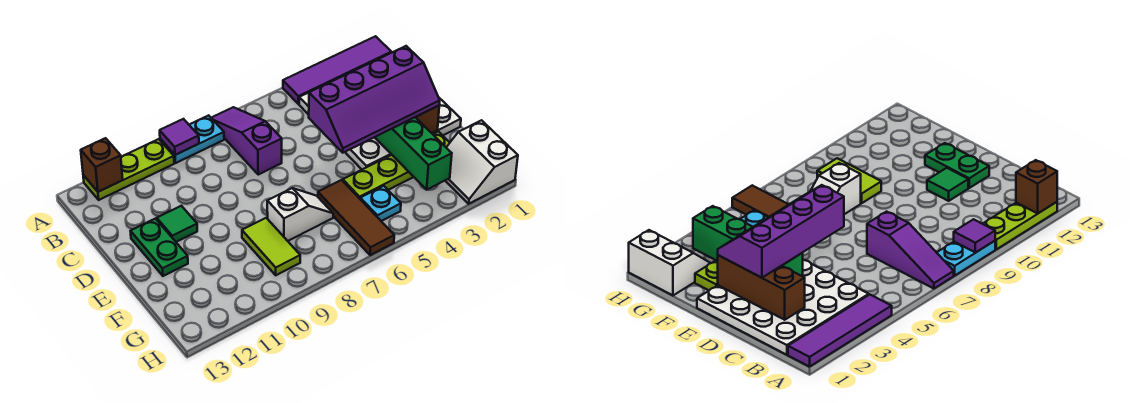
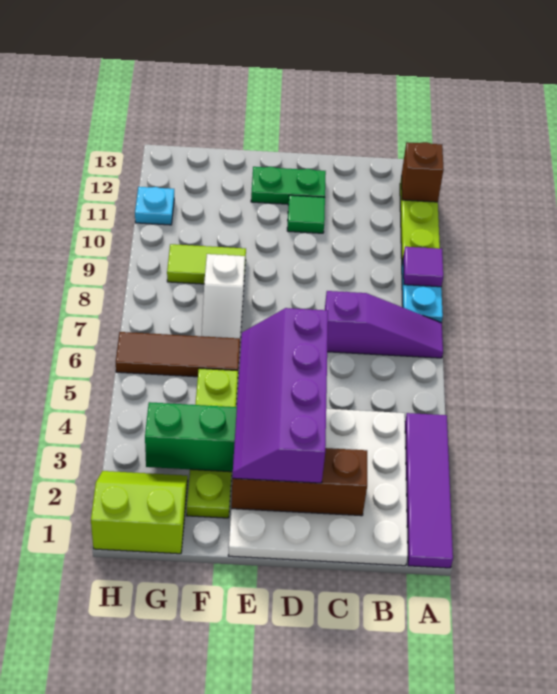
white slope G1:H2 level 1 top 1 -> lime slope G1:H2 level 1 top 1
cyan plate G5 level 1 -> cyan plate H11 level 1

